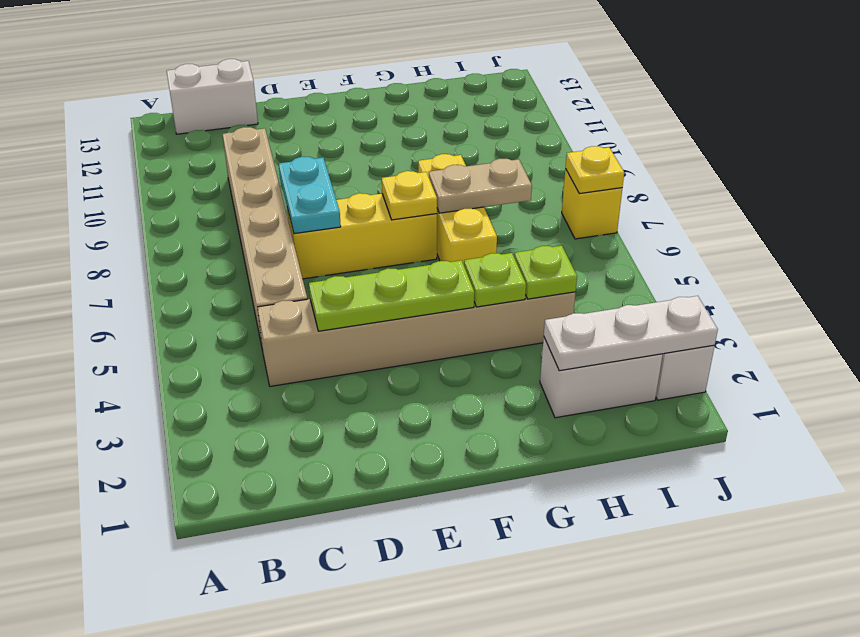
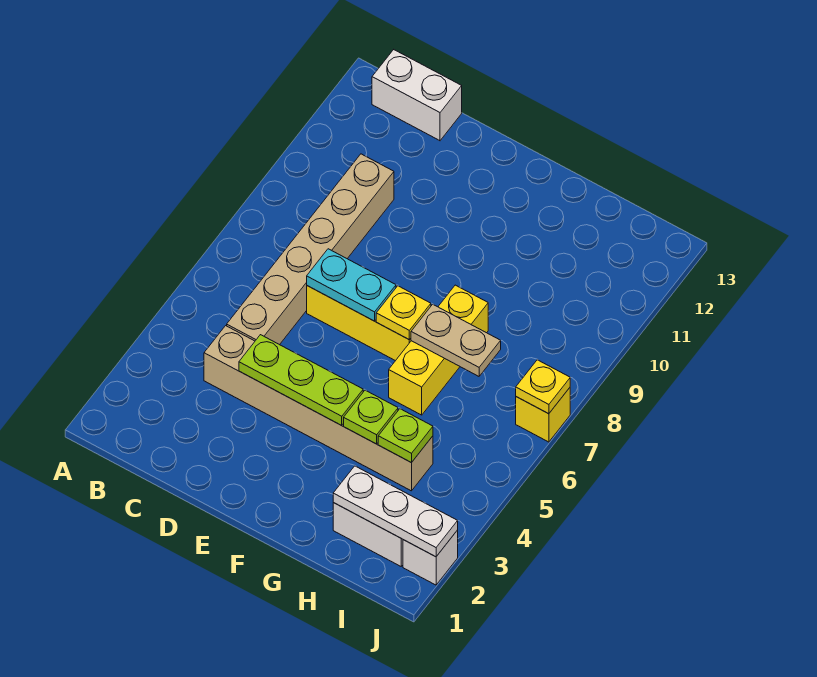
cyan plate D7:D8 level 2 -> cyan plate D7:E7 level 2

